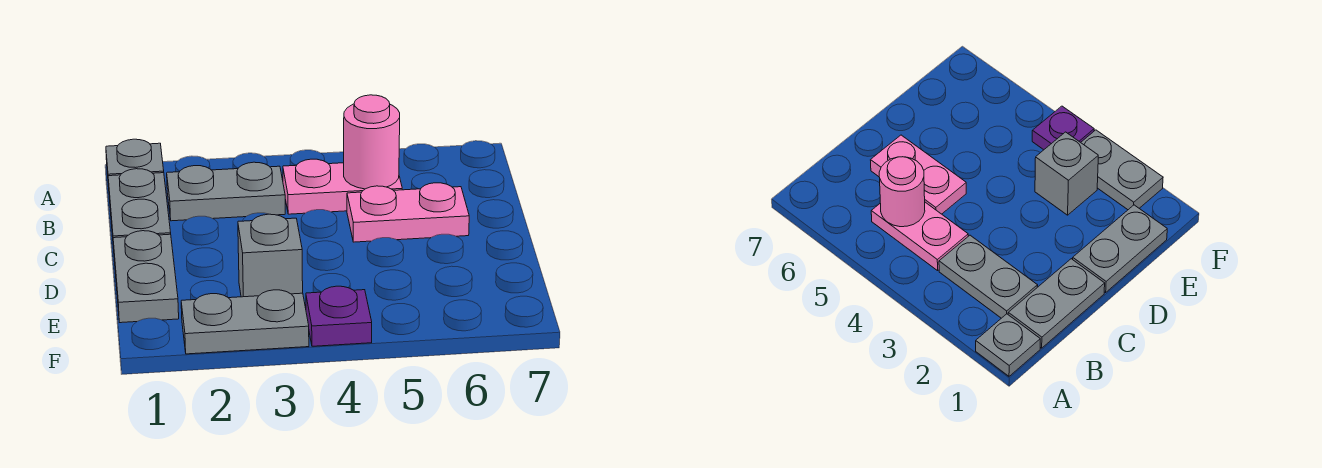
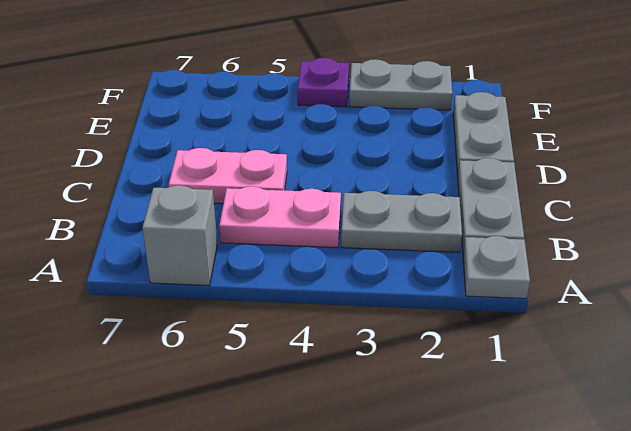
pink round brick B5 level 2 -> none
grey brick E3 level 1 -> grey brick A6 level 1

